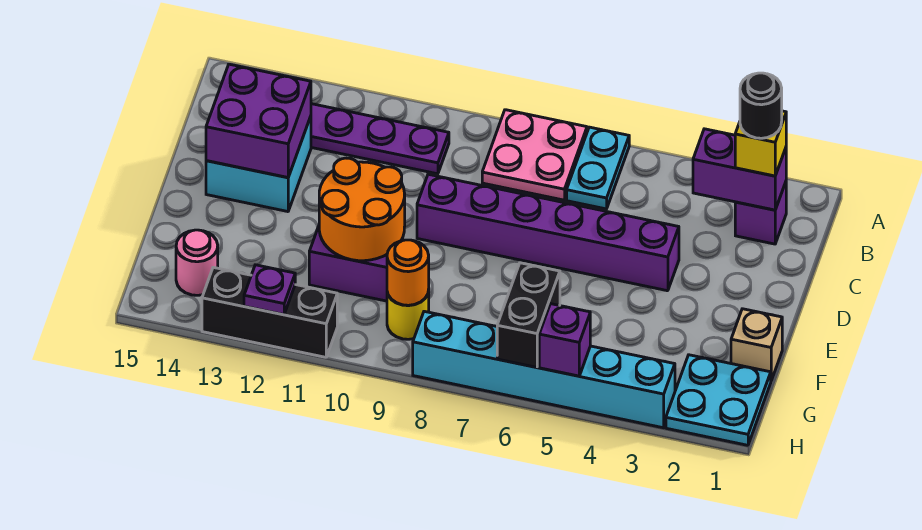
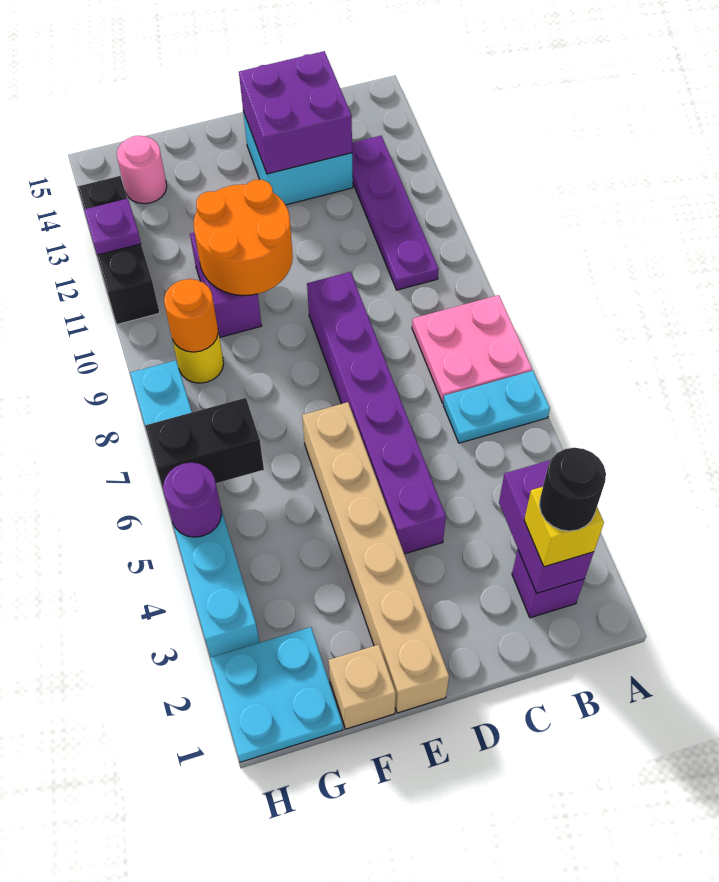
none -> tan brick E1:E6 level 1
purple brick H5 level 2 -> purple round brick H5 level 2

